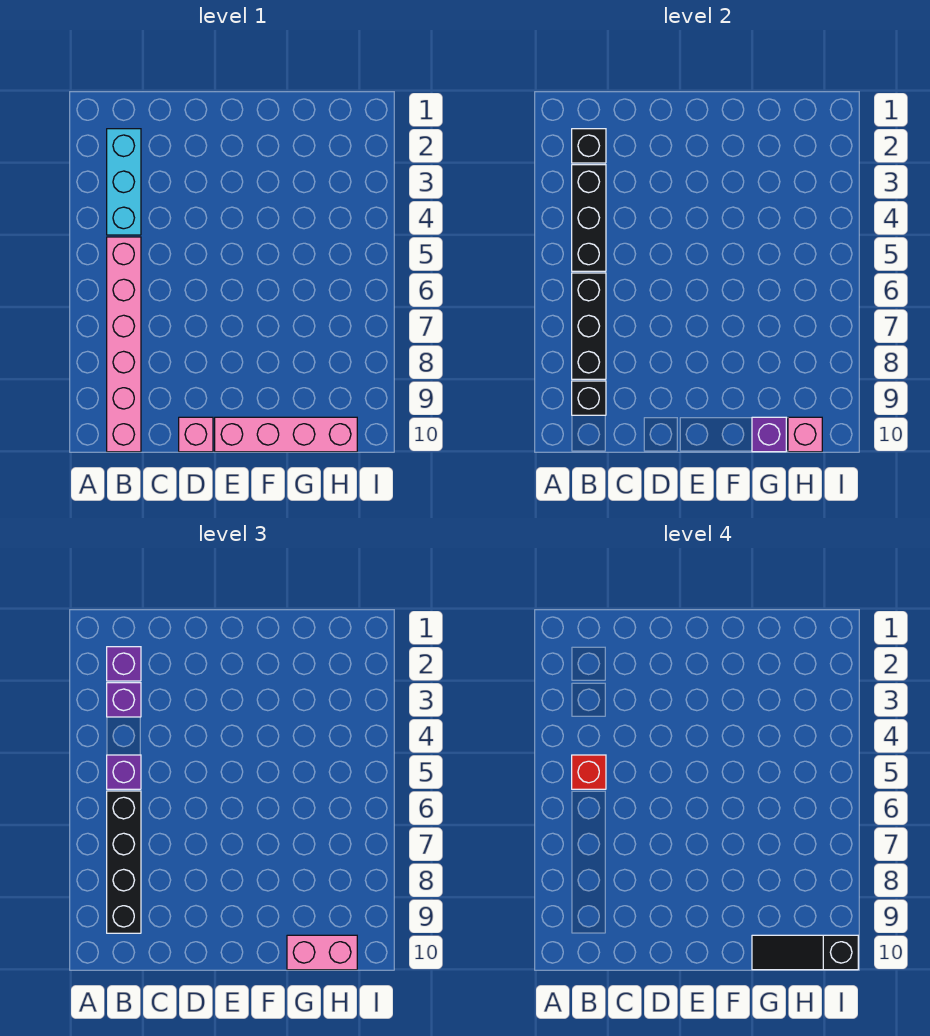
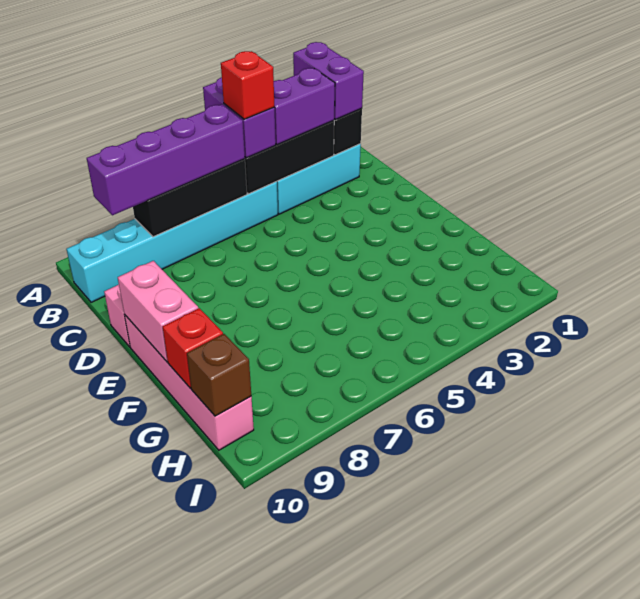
purple brick B2 level 3 -> purple brick A2:B2 level 3
purple brick B3 level 3 -> purple brick B3:B4 level 3
pink brick B5:B10 level 1 -> cyan brick B5:B10 level 1
purple brick B5 level 3 -> purple brick A5:B5 level 3
black brick B6:B9 level 3 -> purple brick B6:B9 level 3
black brick B9 level 2 -> none
purple brick G10 level 2 -> red brick G10 level 2
pink brick G10:H10 level 3 -> pink brick E10:F10 level 2
black slope G10:I10 level 4 top I -> none
pink brick H10 level 2 -> brown brick H10 level 2

